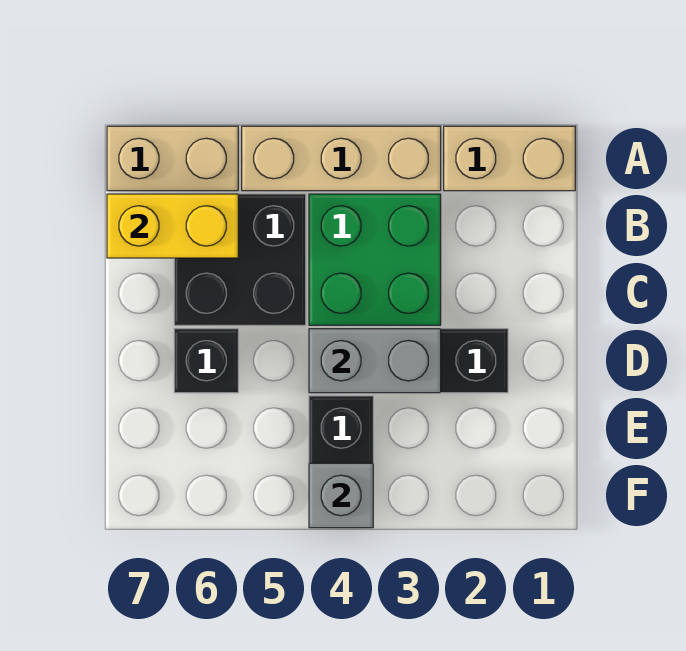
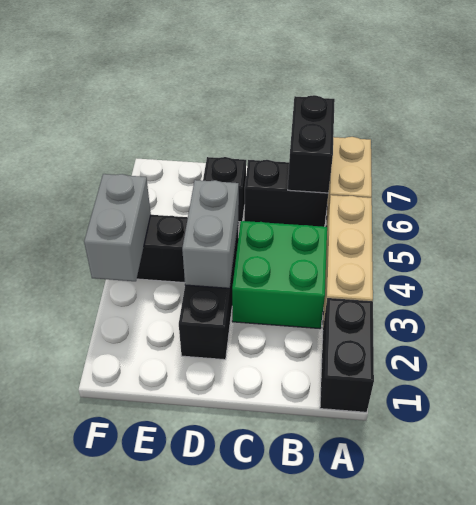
tan brick A1:A2 level 1 -> black brick A1:A2 level 1
black brick B5:C6 level 1 -> black brick B6:C6 level 1
yellow brick B6:B7 level 2 -> black brick B6:B7 level 2
grey brick F4 level 2 -> grey brick F3:F4 level 2

